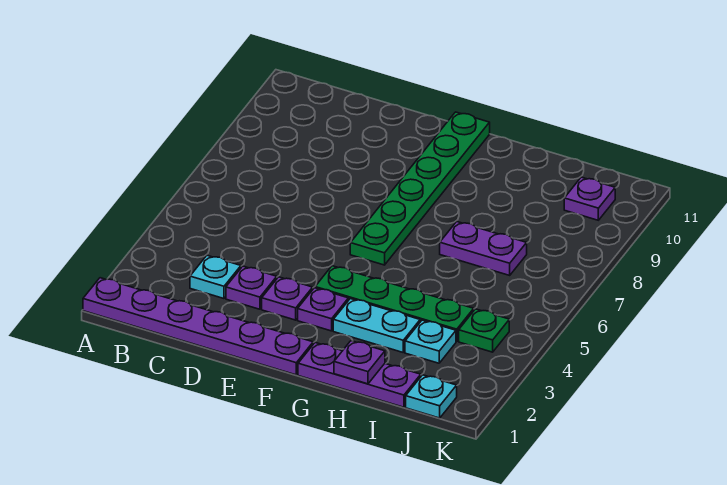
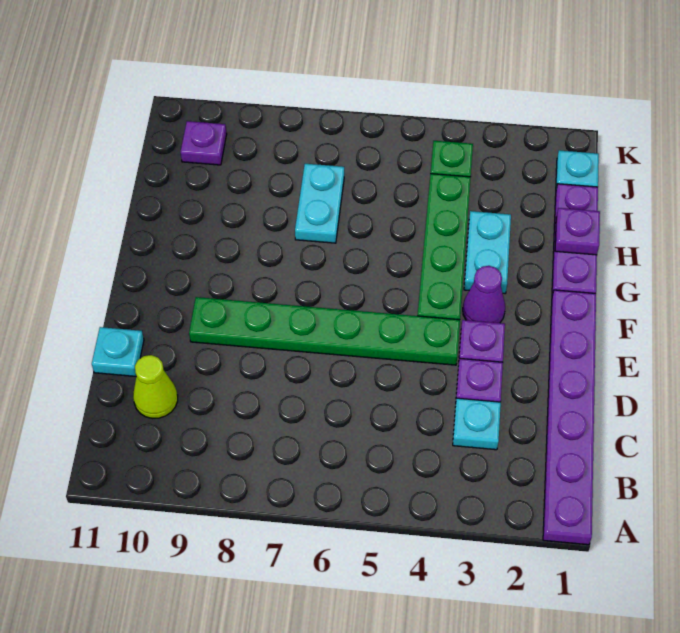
none -> lime cone C10 level 1
purple plate F3 level 1 -> purple cone F3 level 1
green plate F6:F11 level 1 -> green plate E4:E9 level 1
purple plate H7:I7 level 1 -> cyan plate H7:I7 level 1
cyan plate I3 level 1 -> cyan plate D11 level 1

